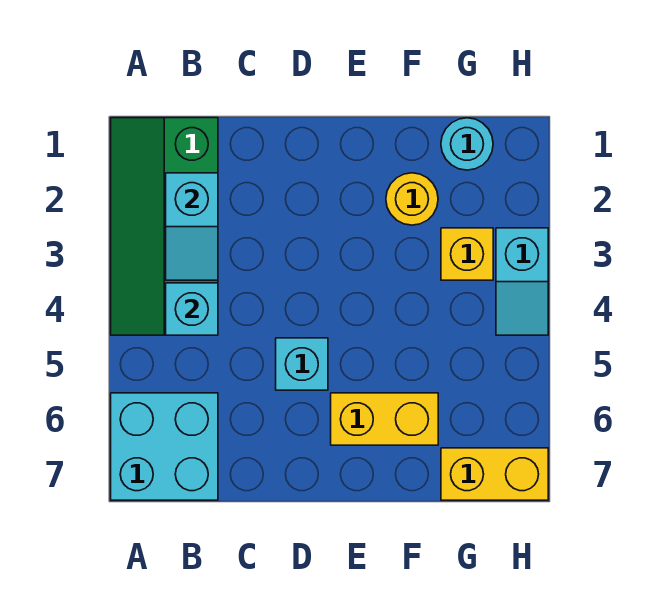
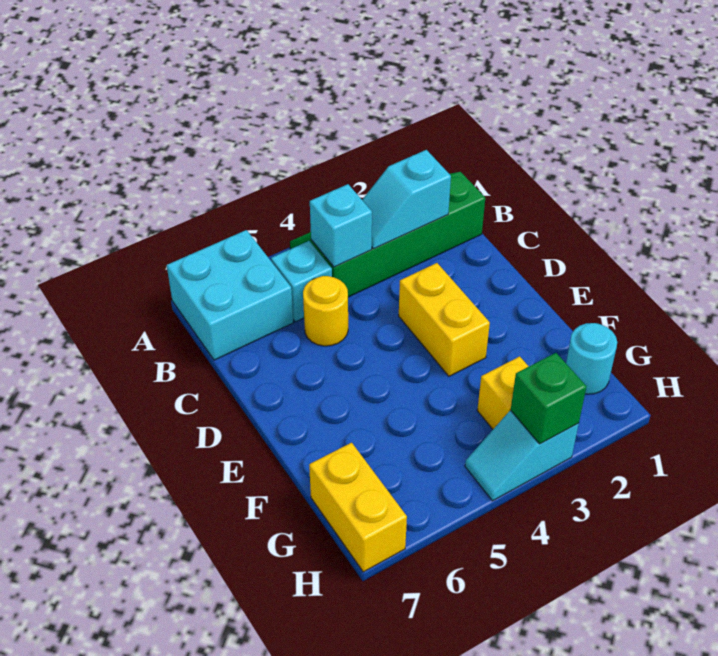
cyan brick D5 level 1 -> cyan brick B5 level 1
yellow brick E6:F6 level 1 -> yellow brick D3:E3 level 1
yellow round brick F2 level 1 -> yellow round brick C5 level 1
none -> green brick H3 level 2

